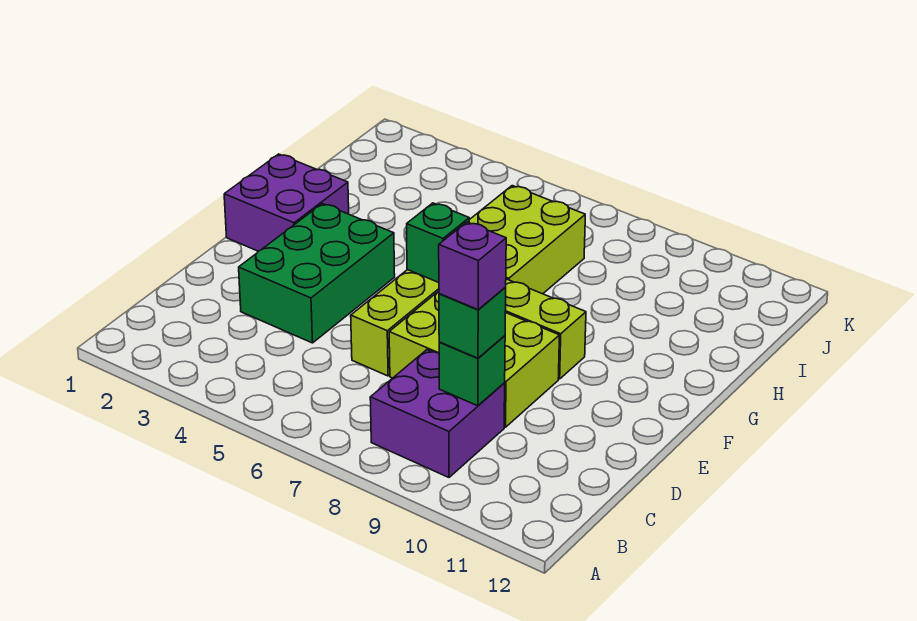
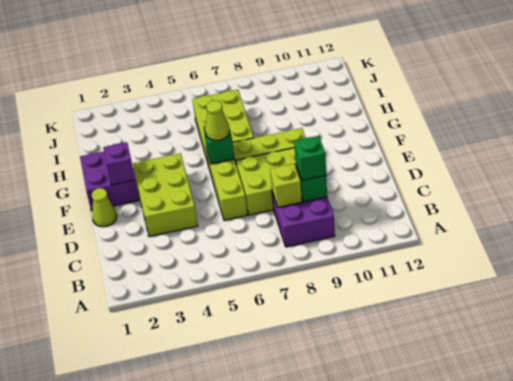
none -> lime brick C8 level 2
purple brick C9 level 4 -> purple brick F2 level 2
green brick D3:F4 level 1 -> lime brick D3:F4 level 1
none -> lime cone E1 level 1
none -> lime cone F6 level 3

